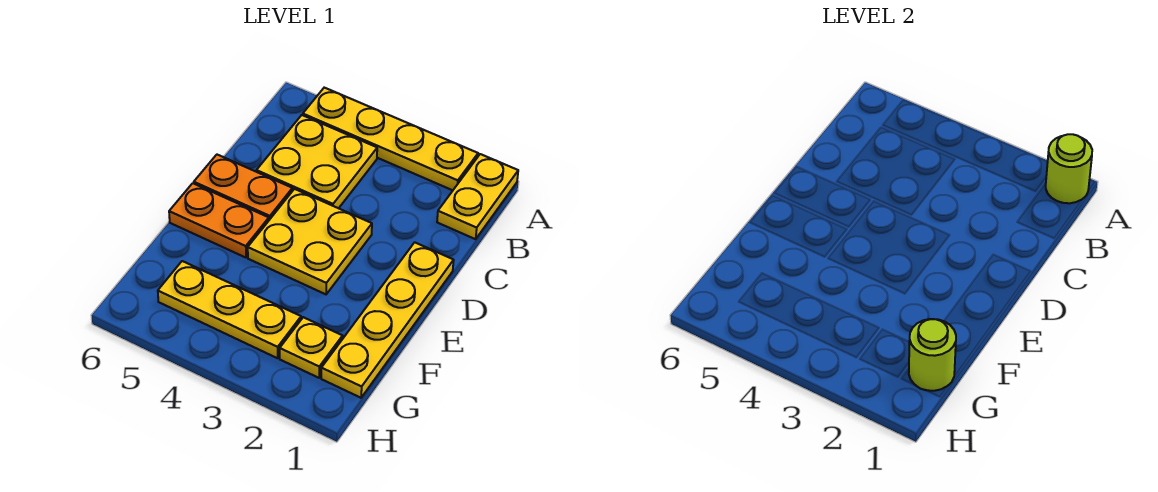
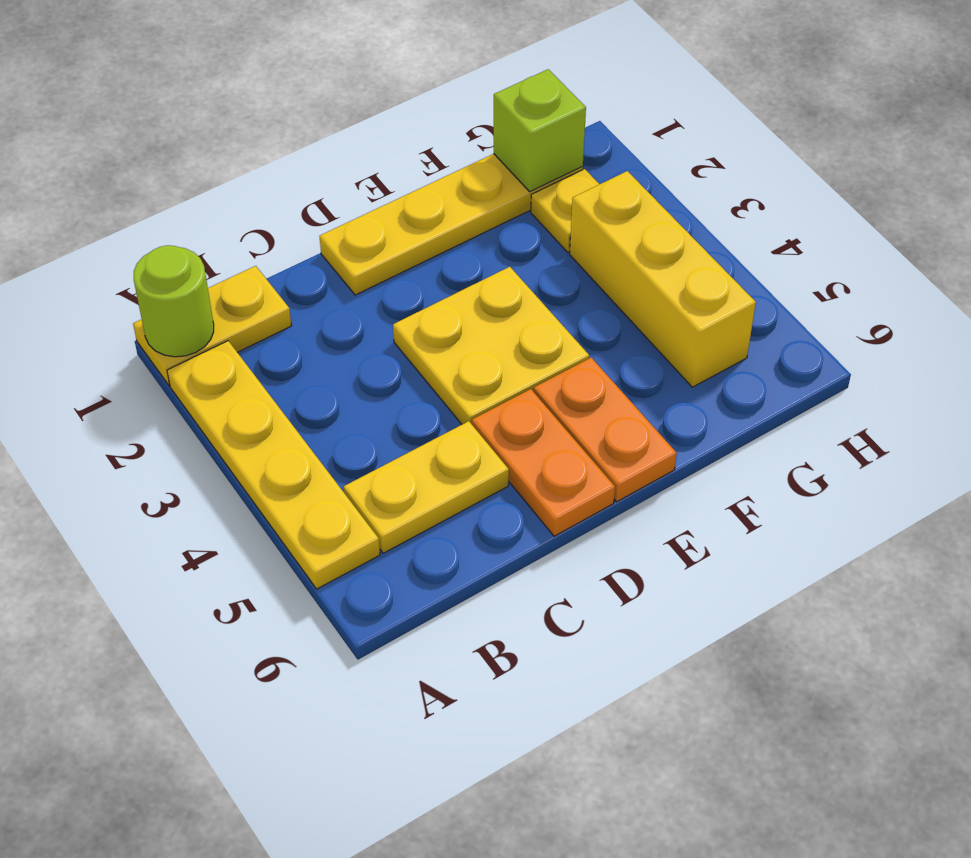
yellow plate B4:C5 level 1 -> yellow plate B5:C5 level 1
lime round brick G1 level 2 -> lime brick G1 level 2
yellow plate G3:G5 level 1 -> yellow brick G3:G5 level 1

